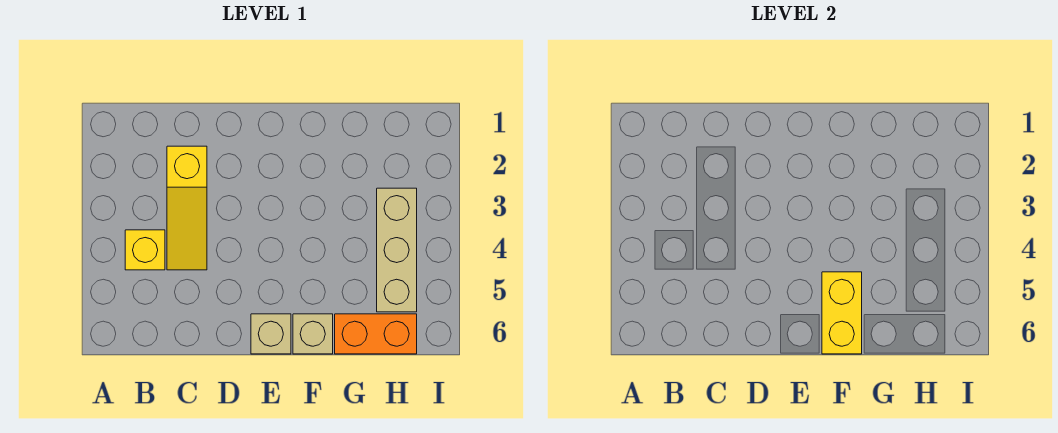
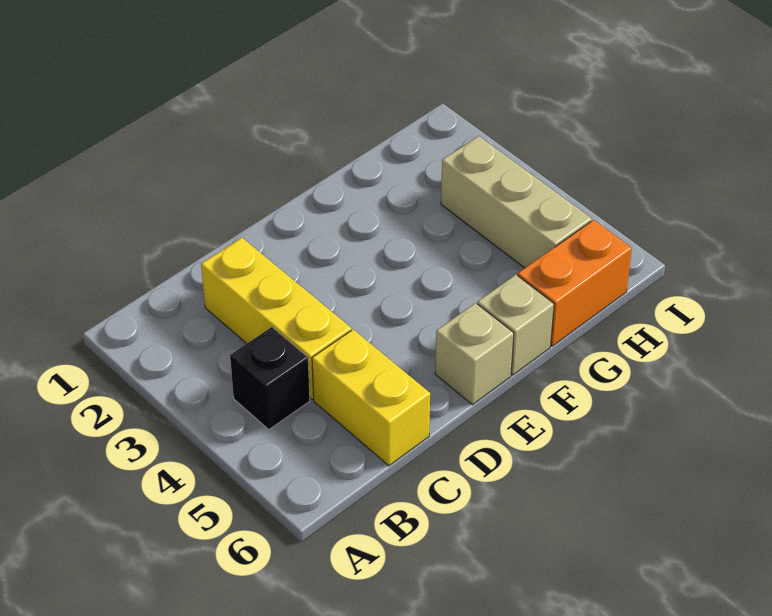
yellow brick B4 level 1 -> black brick B4 level 1
yellow slope C2:C4 level 1 top 2 -> yellow brick C2:C4 level 1
yellow brick F5:F6 level 2 -> yellow brick C5:C6 level 1

